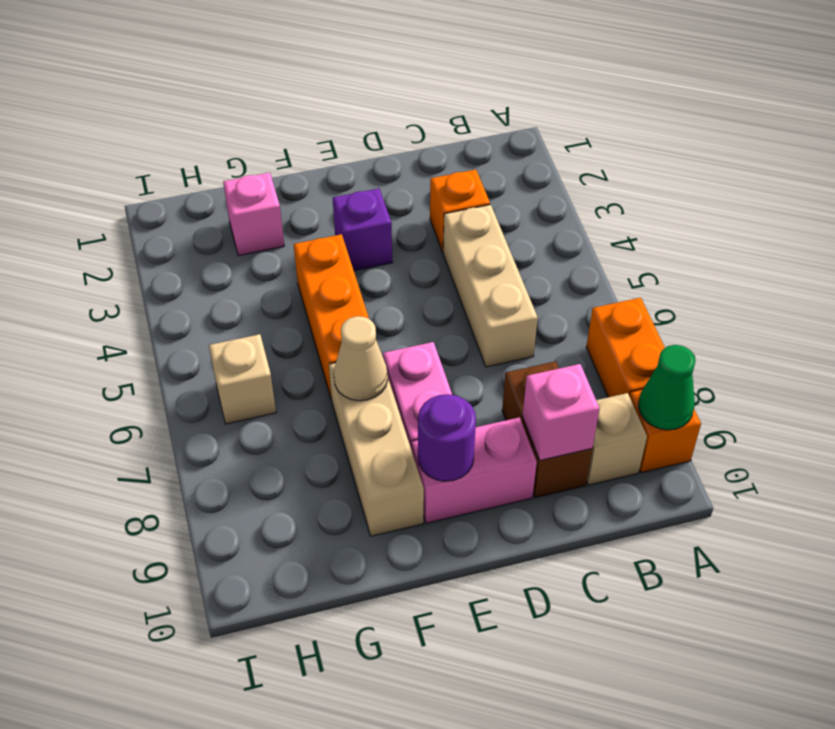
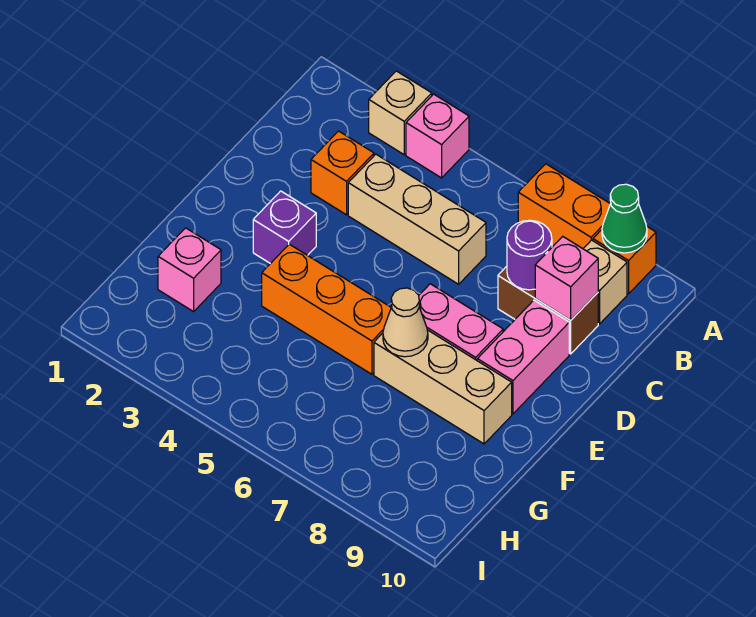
none -> pink brick A4 level 1
purple round brick E9 level 2 -> purple round brick C8 level 2
tan brick H6 level 1 -> tan brick A3 level 1

